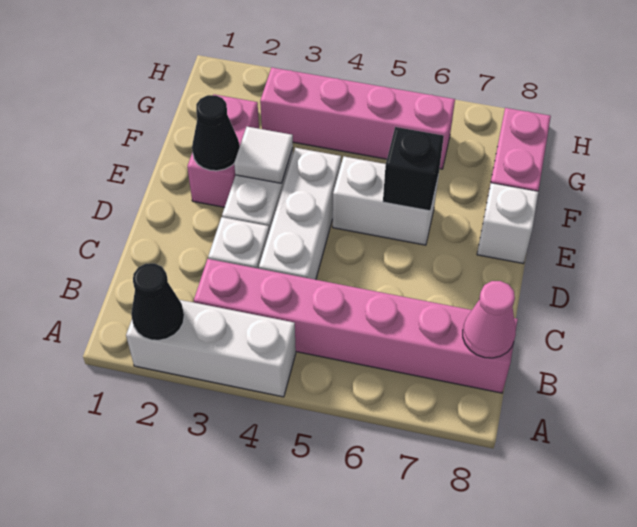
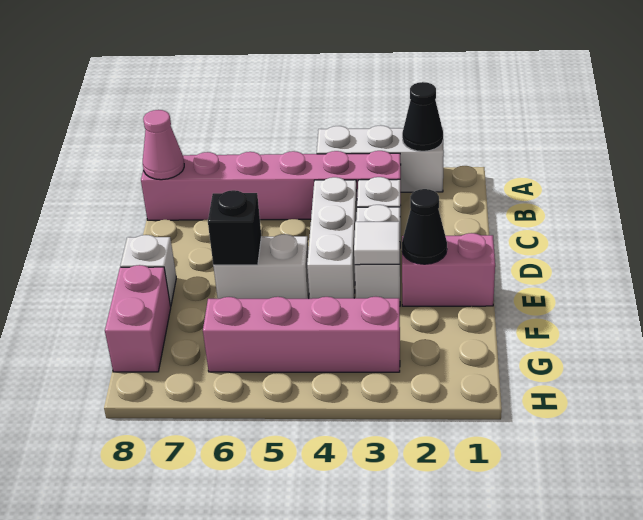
pink brick E2:F2 level 1 -> pink brick E1:E2 level 1

